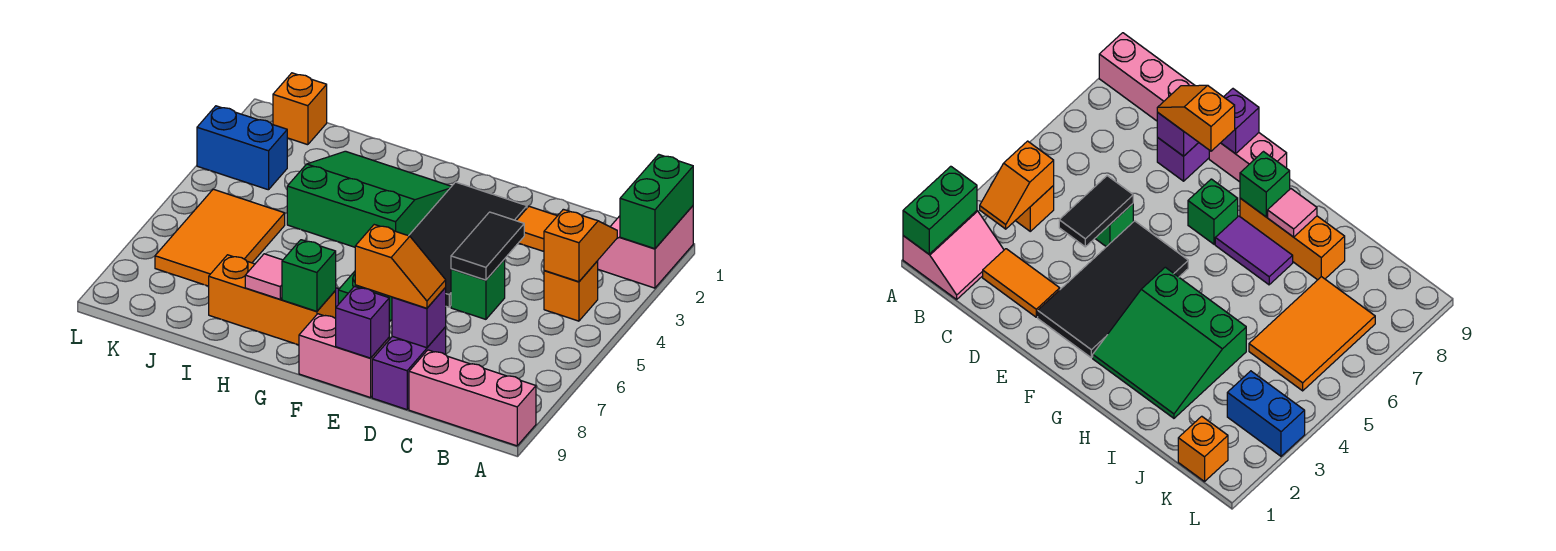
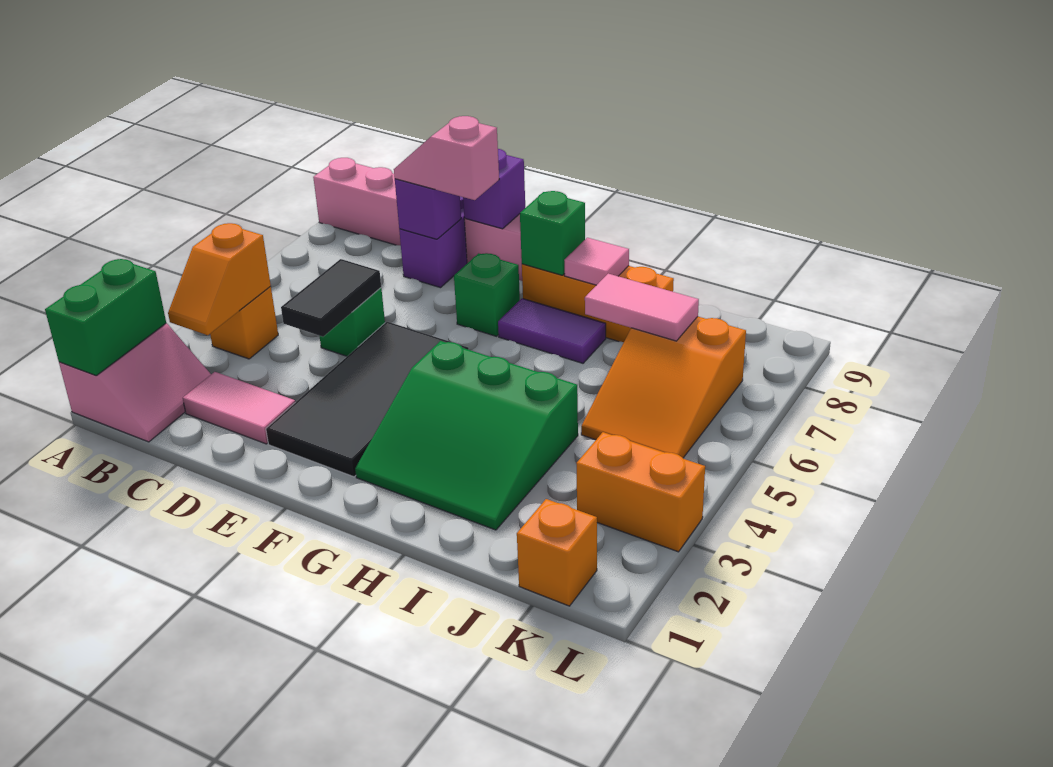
orange tile C2:D2 level 1 -> pink tile C2:D2 level 1
orange slope D8:E8 level 3 top E -> pink slope D8:E8 level 3 top E
none -> pink tile I7:J7 level 2
orange tile J5:K7 level 1 -> orange slope J5:K7 level 1 top 7
blue brick K3:L3 level 1 -> orange brick K3:L3 level 1

